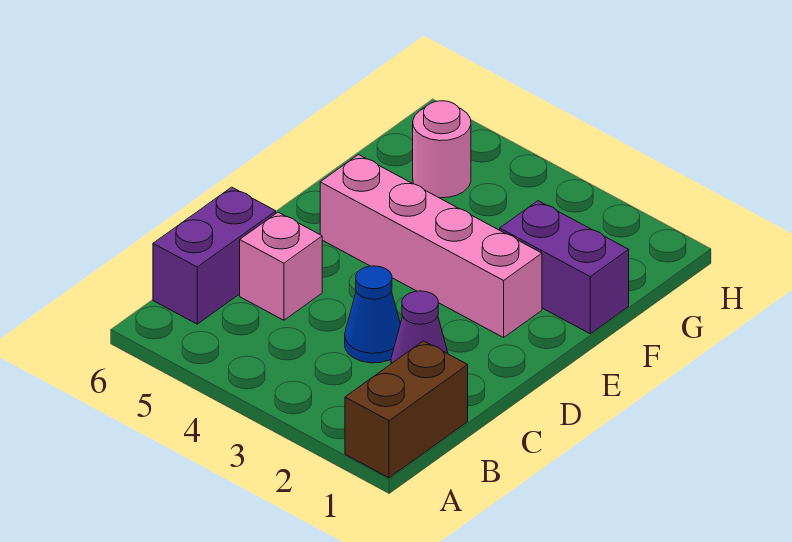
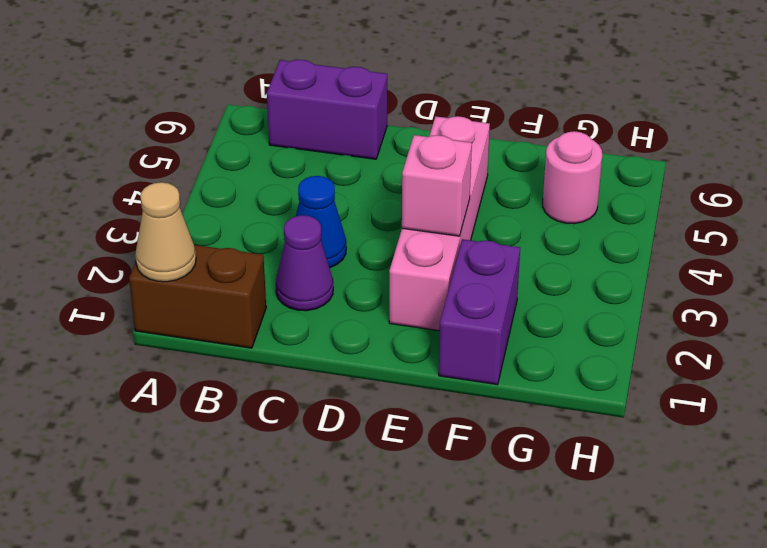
none -> tan cone A1 level 2
pink brick C5 level 1 -> pink brick E3 level 2

